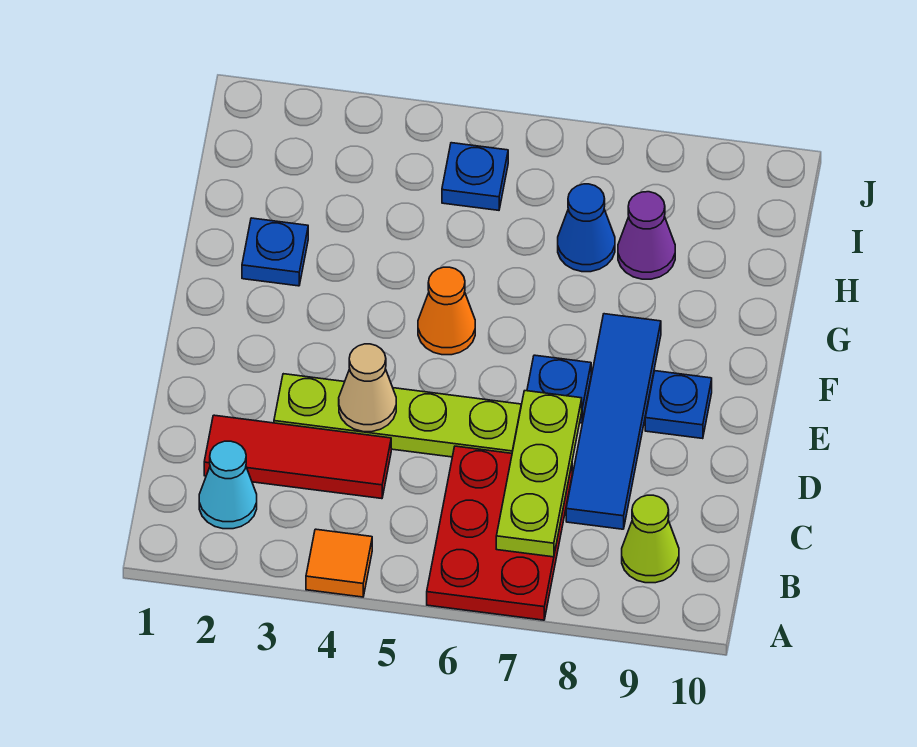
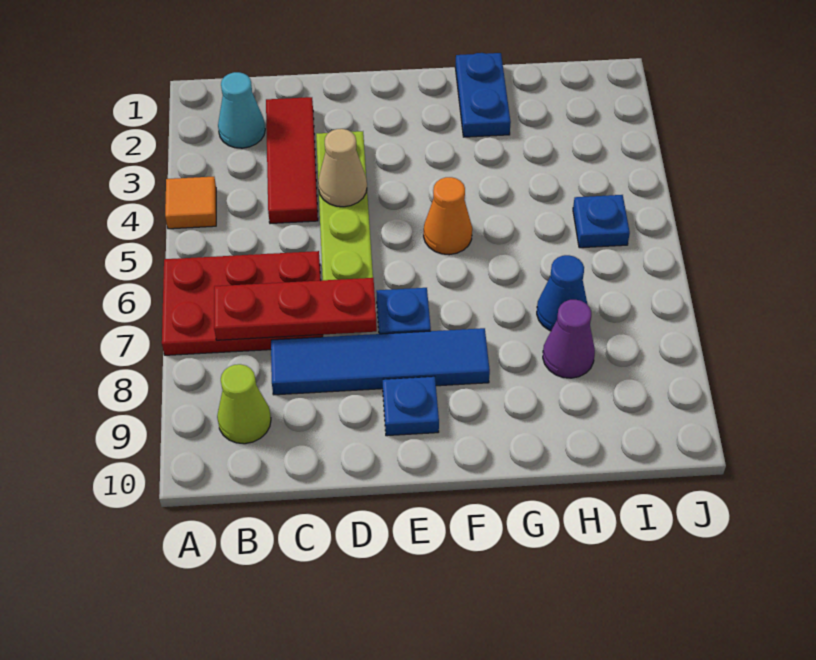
lime plate B7:D7 level 2 -> red plate B7:D7 level 2
blue plate G2 level 1 -> blue plate G1:G2 level 1

